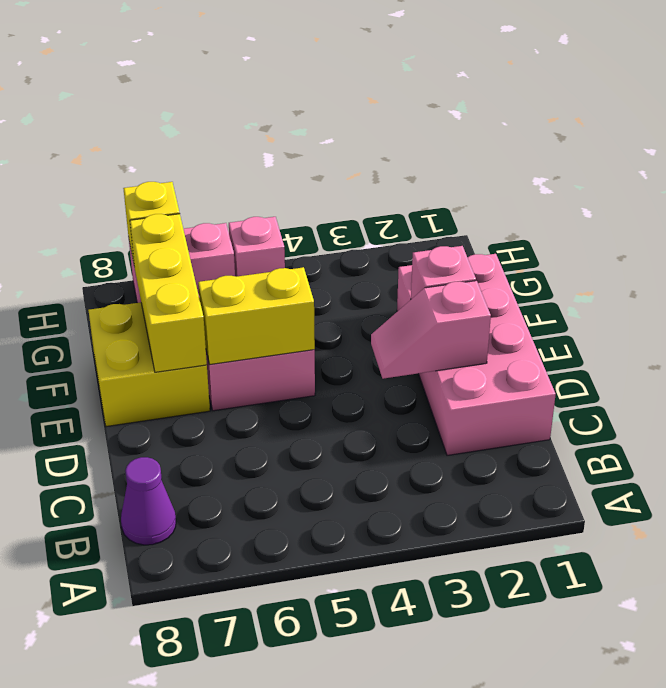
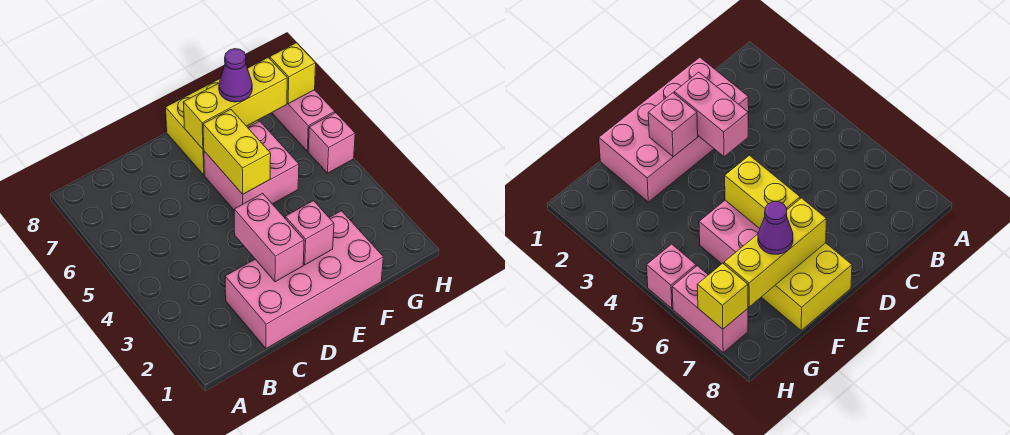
purple cone B8 level 1 -> purple cone F7 level 3
pink slope D2:D3 level 2 top 2 -> pink brick D2:D3 level 2

